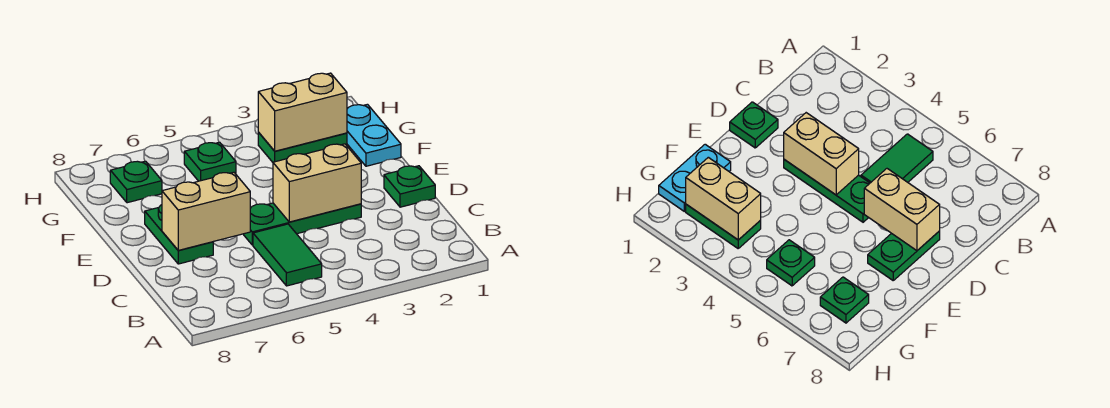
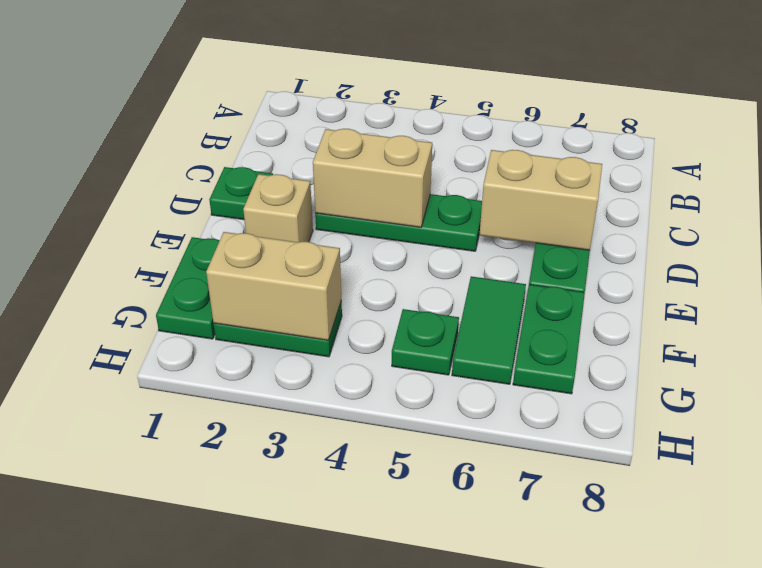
green tile B5:C5 level 1 -> green tile F6:G6 level 1
none -> tan brick E2 level 1
cyan plate F1:G1 level 1 -> green plate F1:G1 level 1
green plate G7 level 1 -> green plate F7:G7 level 1

